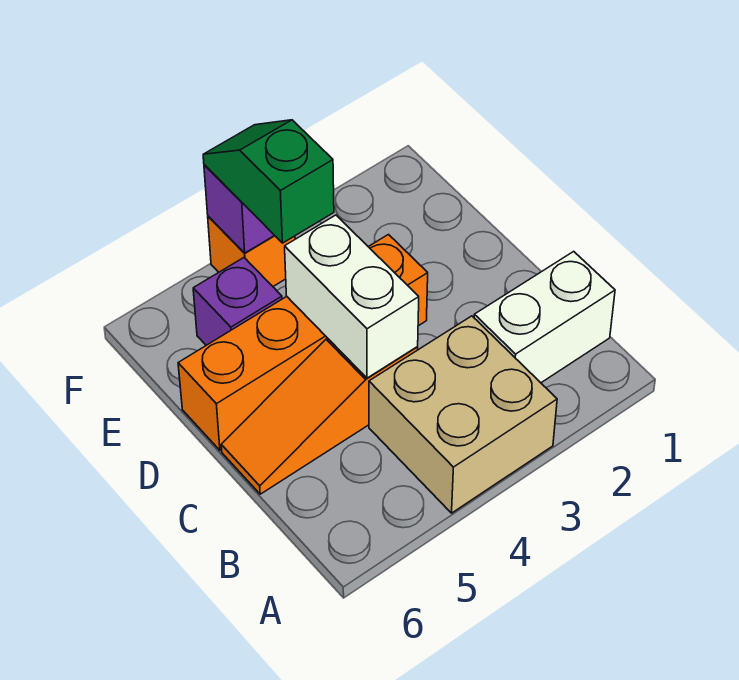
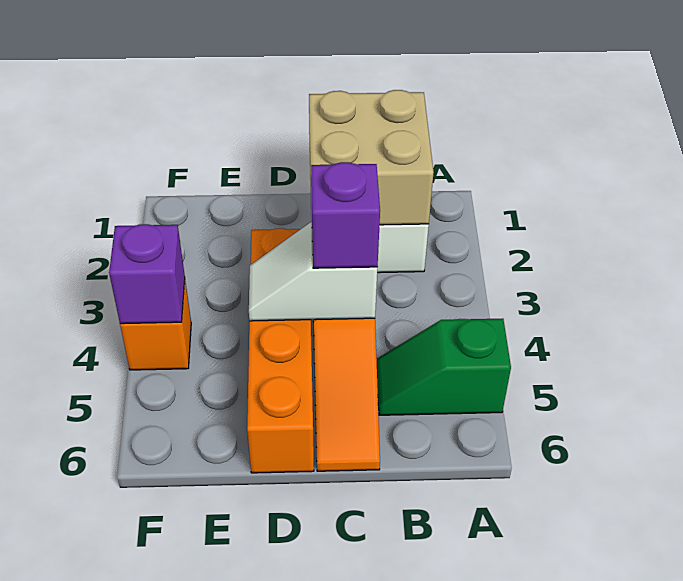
tan brick A3:B4 level 1 -> tan brick B1:C2 level 2
white brick C4:D4 level 2 -> white slope C4:D4 level 2 top C
green slope E4:F4 level 3 top E -> green slope A5:B5 level 1 top A
purple brick E5 level 1 -> purple brick C4 level 3

